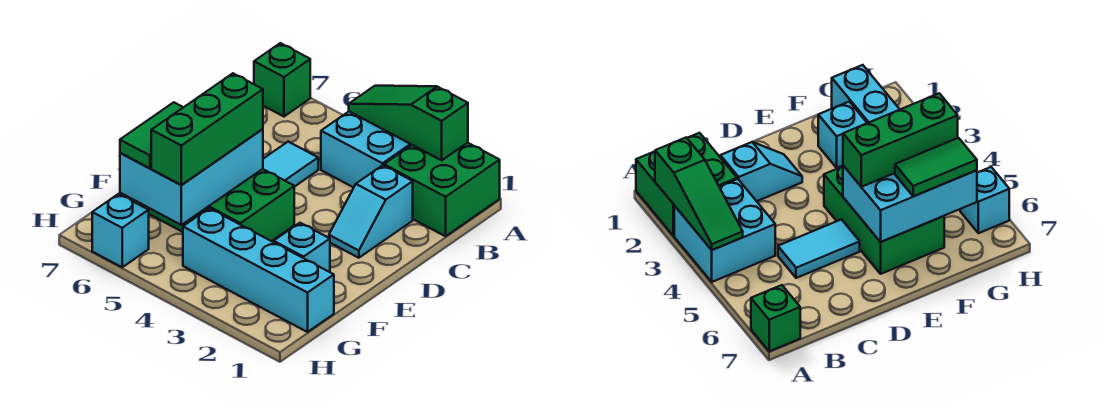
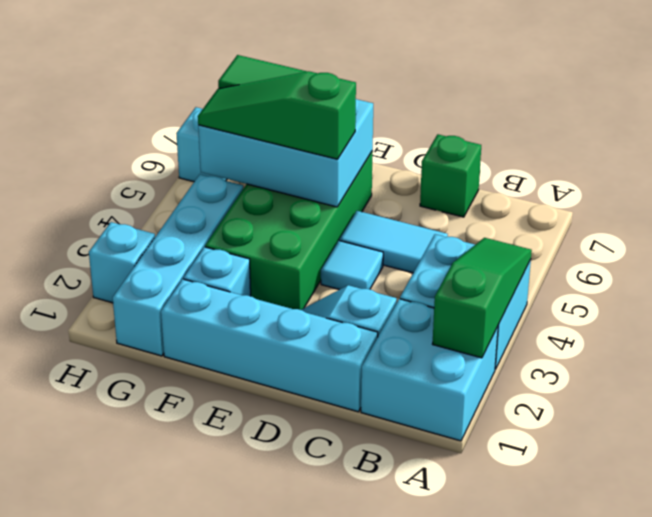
green brick A1:B2 level 1 -> cyan brick A1:B2 level 1
green brick A7 level 1 -> green brick C7 level 1
none -> cyan brick C1:F1 level 1
none -> cyan tile D4 level 1
green brick E4:F6 level 1 -> green brick E3:F6 level 1
green brick E5:G5 level 3 -> green slope E5:G5 level 3 top E
none -> cyan brick H2 level 1

